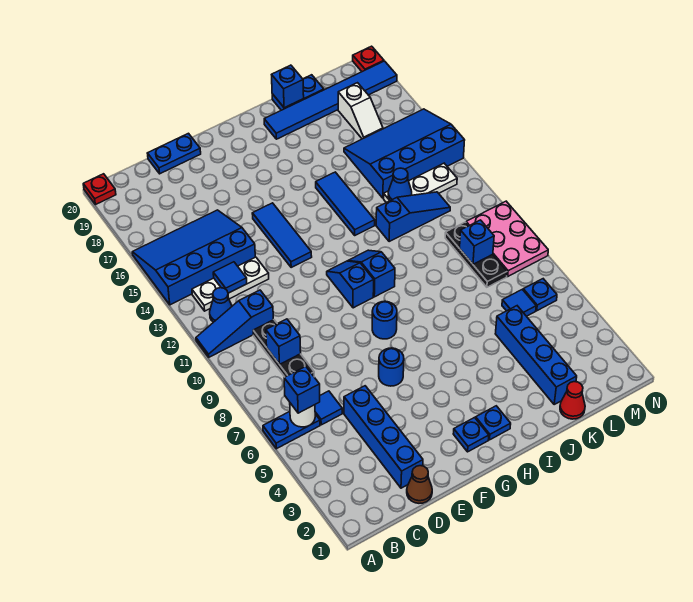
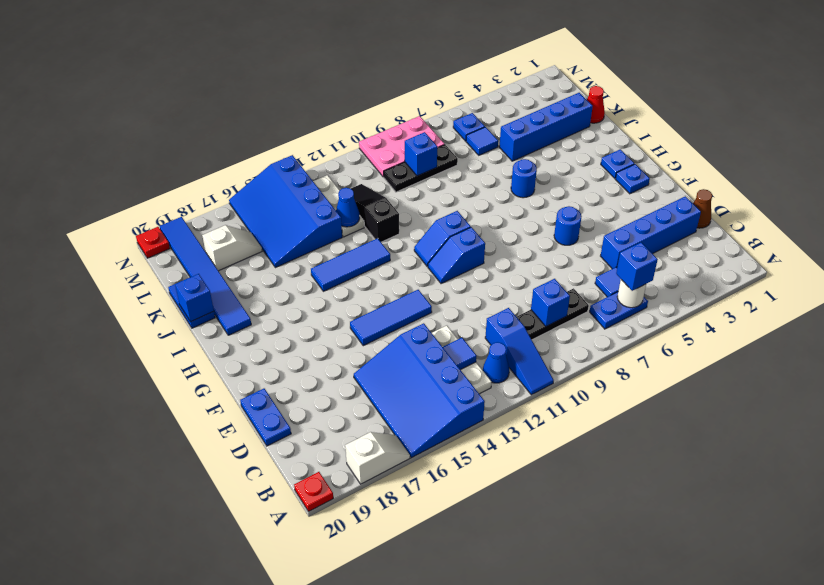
blue plate A6:B6 level 1 -> blue plate B6:B7 level 1
none -> white slope A17:A18 level 1 top 18
blue round brick G8 level 1 -> blue round brick I6 level 1
blue slope J12:L12 level 1 top J -> black slope J12:L12 level 1 top J

